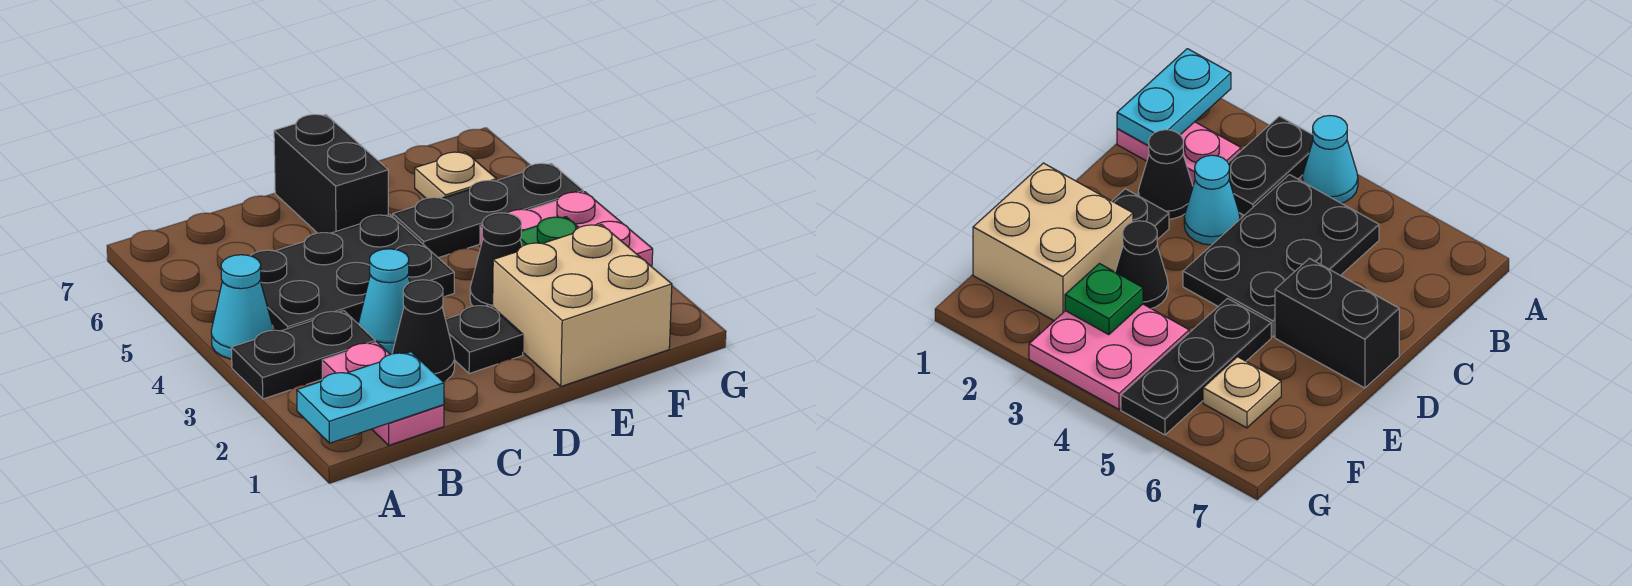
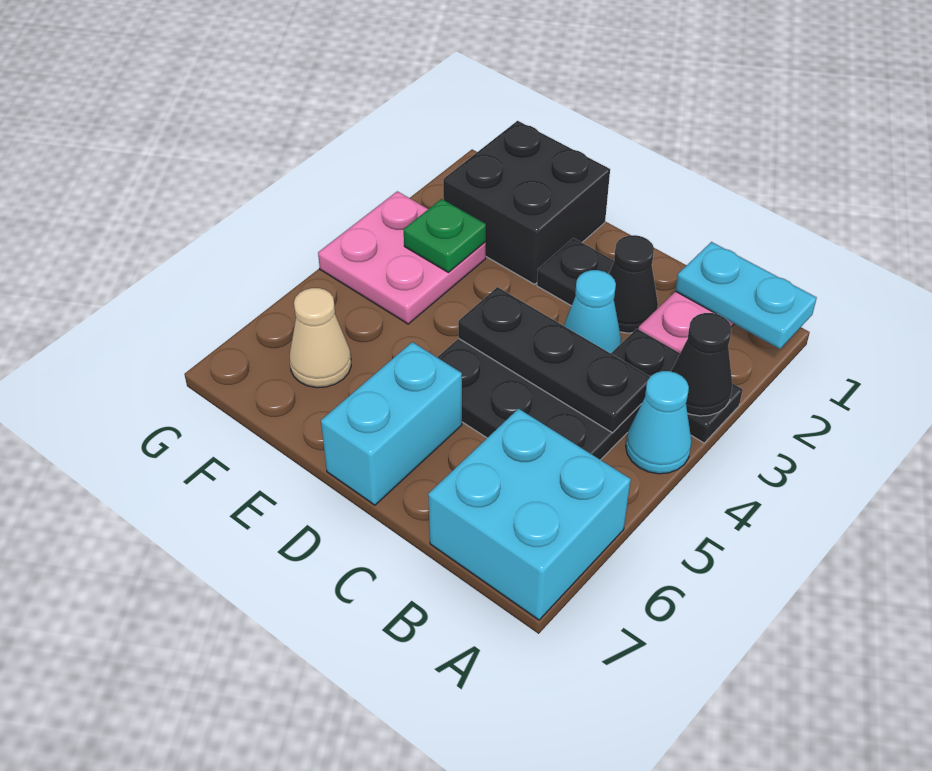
none -> cyan brick A6:B7 level 1
black brick D6:D7 level 1 -> cyan brick D6:D7 level 1
tan brick E1:F2 level 1 -> black brick E1:F2 level 1
black cone E3 level 1 -> black cone A3 level 2
black plate E5:G5 level 1 -> black plate B4:D4 level 2
tan plate F6 level 1 -> tan cone F6 level 1

